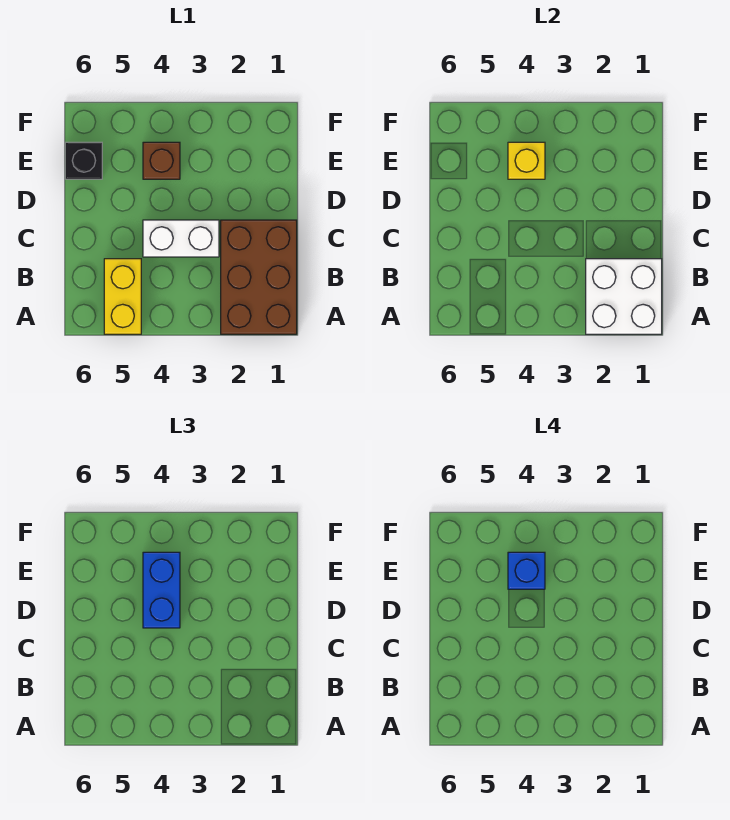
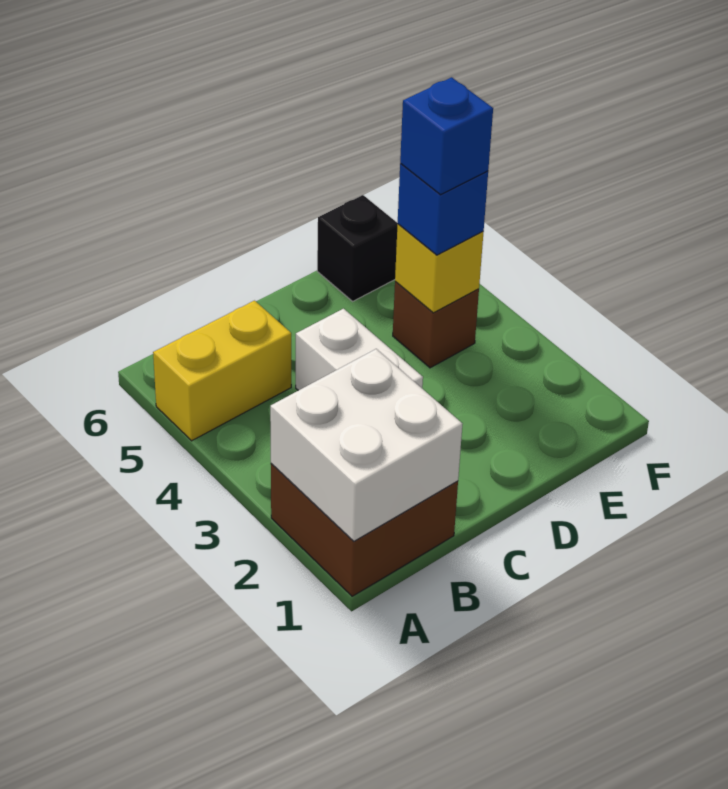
brown brick A1:C2 level 1 -> brown brick A1:B2 level 1
blue brick D4:E4 level 3 -> blue brick E4 level 3

